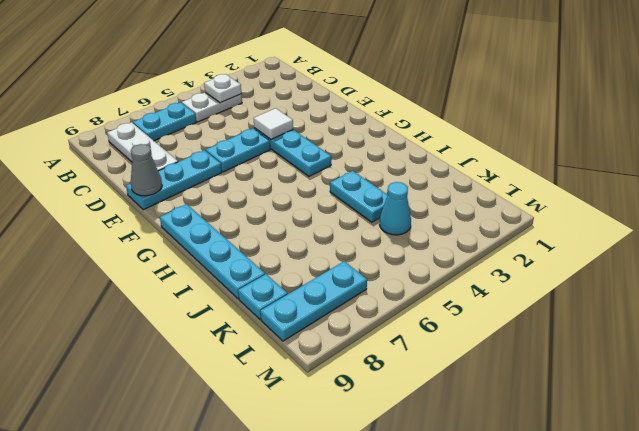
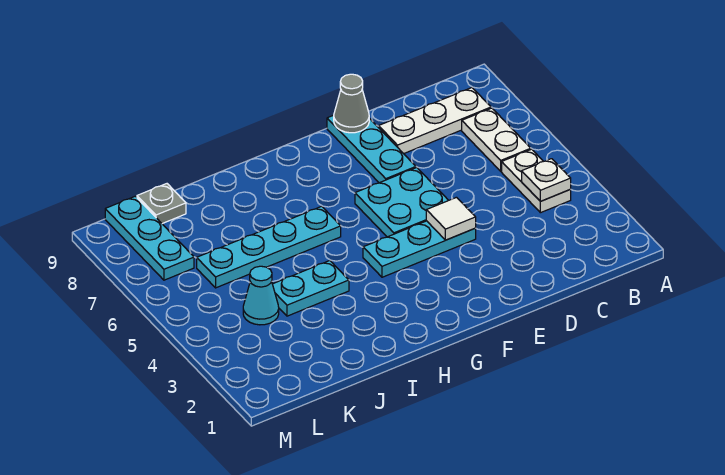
cyan plate B6:B7 level 1 -> white plate B6:B7 level 1
cyan plate E5:E6 level 1 -> cyan plate E5:F6 level 1
cyan plate G9:J9 level 1 -> cyan plate H6:K6 level 1
cyan plate K9 level 1 -> grey plate K9 level 1

